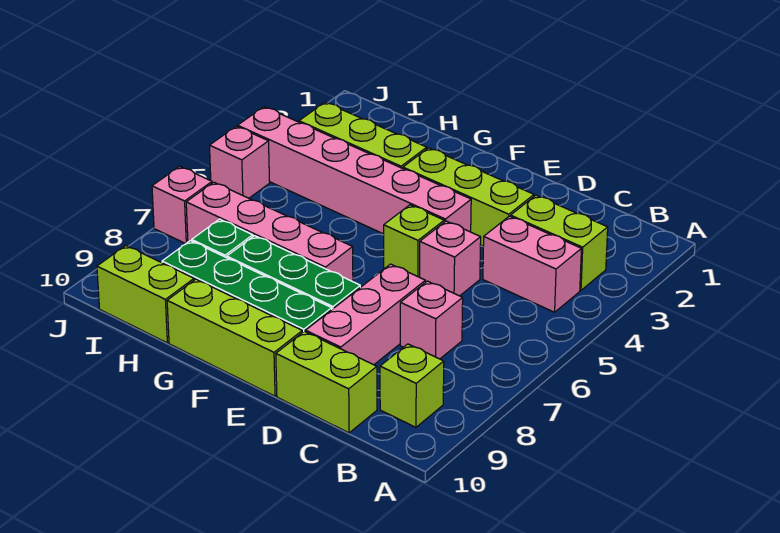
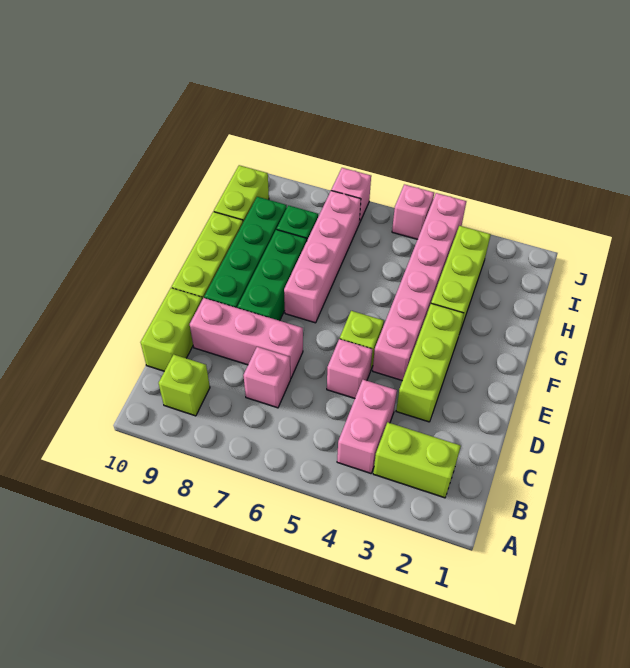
lime brick B3:C3 level 1 -> lime brick B2:B3 level 1

